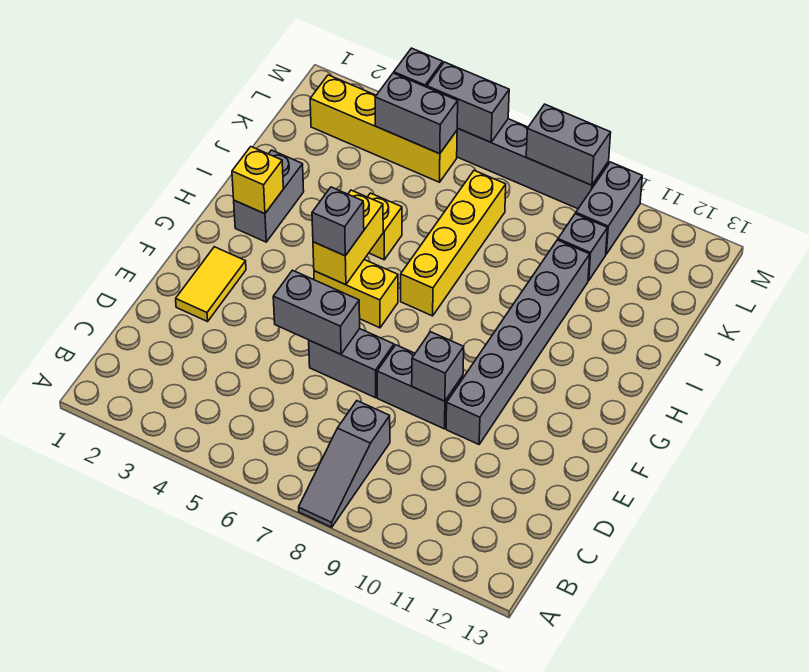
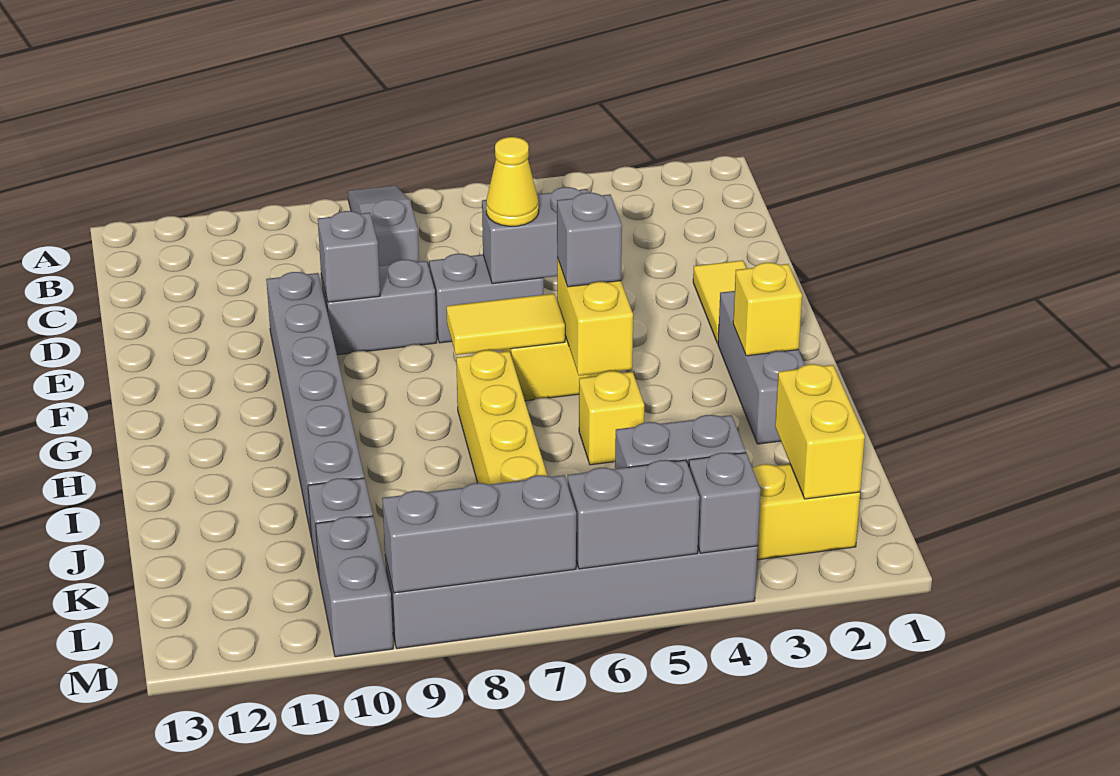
none -> yellow cone E6 level 3
none -> yellow tile G6:G7 level 2
grey brick H2:I2 level 1 -> grey brick G2:I2 level 1
none -> yellow brick K2:L2 level 2
grey brick M8:M9 level 2 -> grey brick M7:M9 level 2

